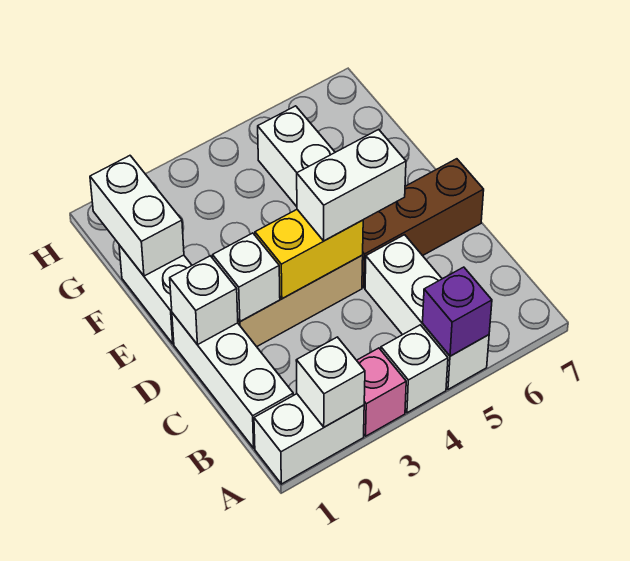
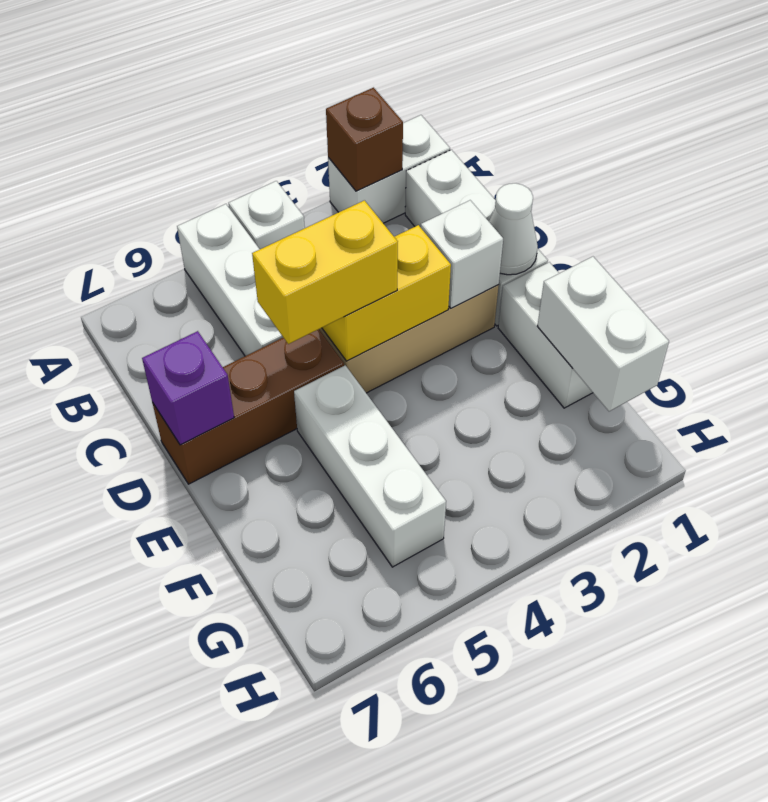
white brick A2 level 2 -> brown brick A2 level 2
pink brick A3 level 1 -> none
purple brick A5 level 2 -> purple brick D7 level 2
white brick D1 level 2 -> white cone D1 level 2
white brick D4:D5 level 3 -> yellow brick D4:D5 level 3

